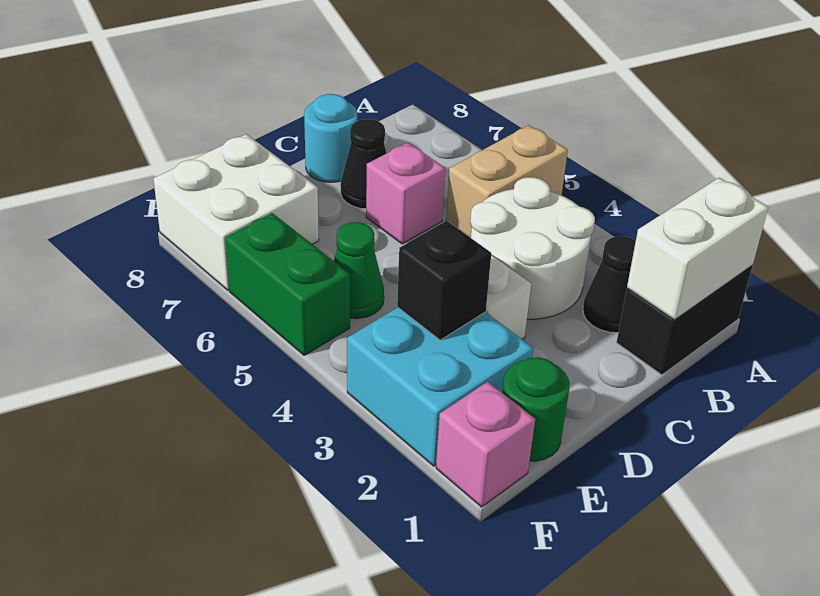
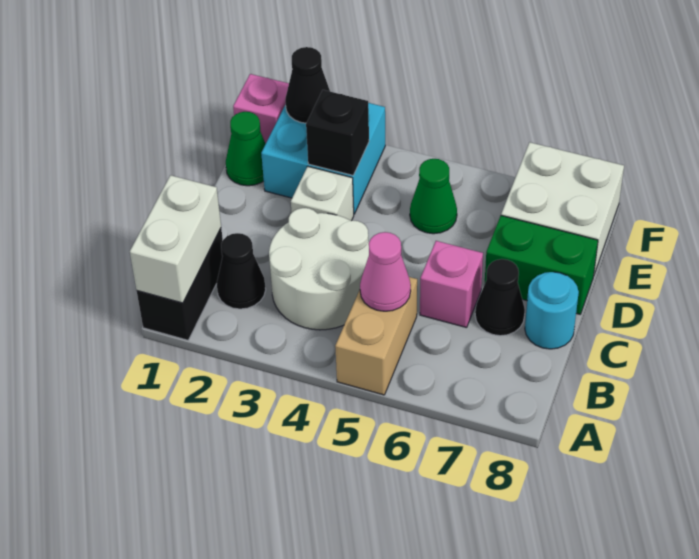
none -> pink cone B5 level 2
green round brick E1 level 1 -> green cone E1 level 1
none -> black cone F2 level 2
green brick F5:F6 level 1 -> green brick D7:D8 level 1

